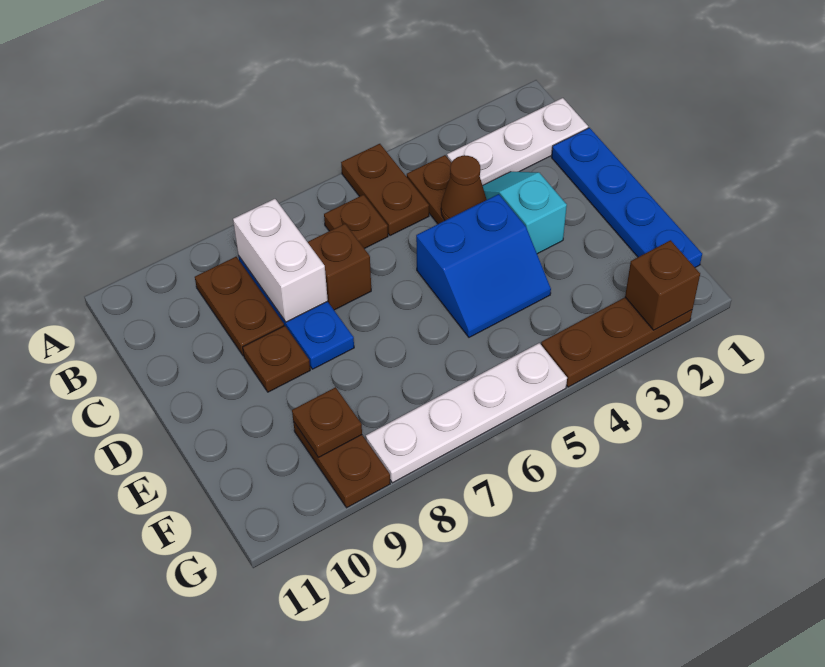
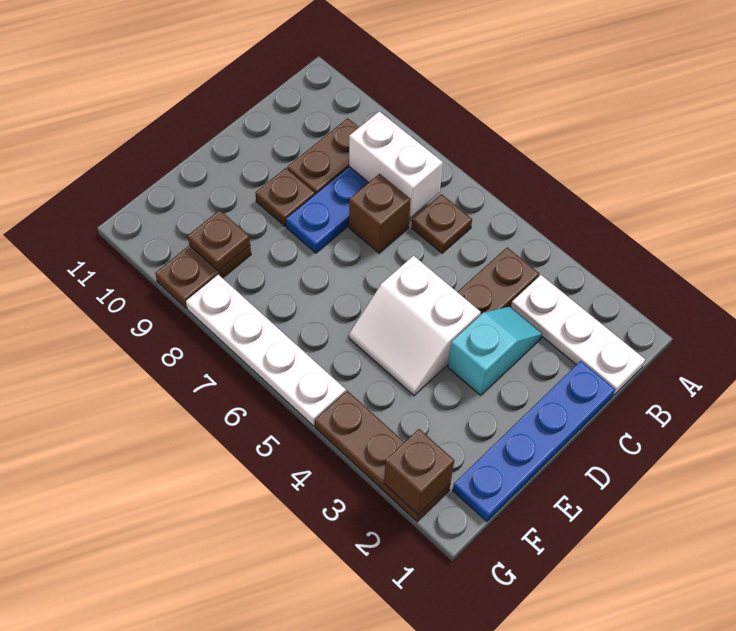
brown plate A5:B5 level 1 -> none
white brick B8:C8 level 2 -> white brick B7:B8 level 2
brown cone C4 level 2 -> none
blue slope D4:E5 level 1 top D -> white slope D4:E5 level 1 top D

